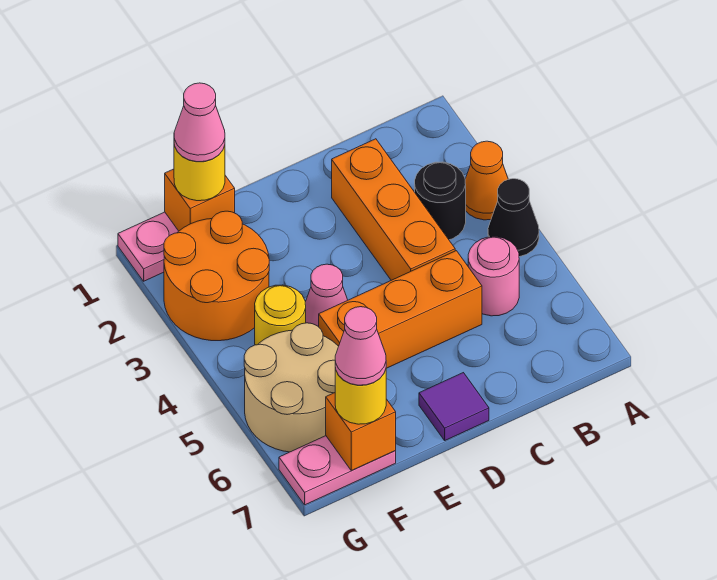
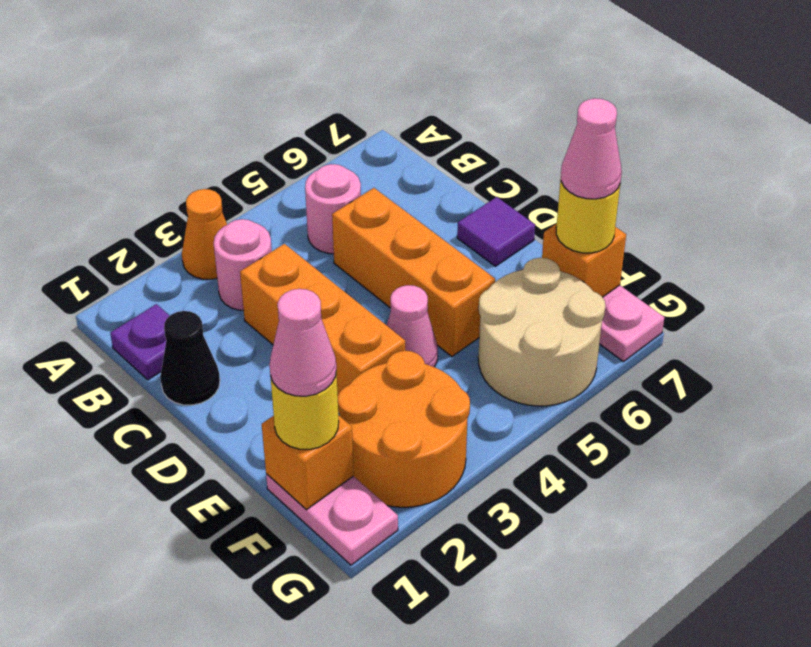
black cone A4 level 1 -> black cone C1 level 1
none -> purple plate B1 level 1
black round brick B3 level 1 -> pink round brick B3 level 1
orange brick C2:C4 level 1 -> orange brick C3:E3 level 1
yellow round brick F4 level 1 -> none

